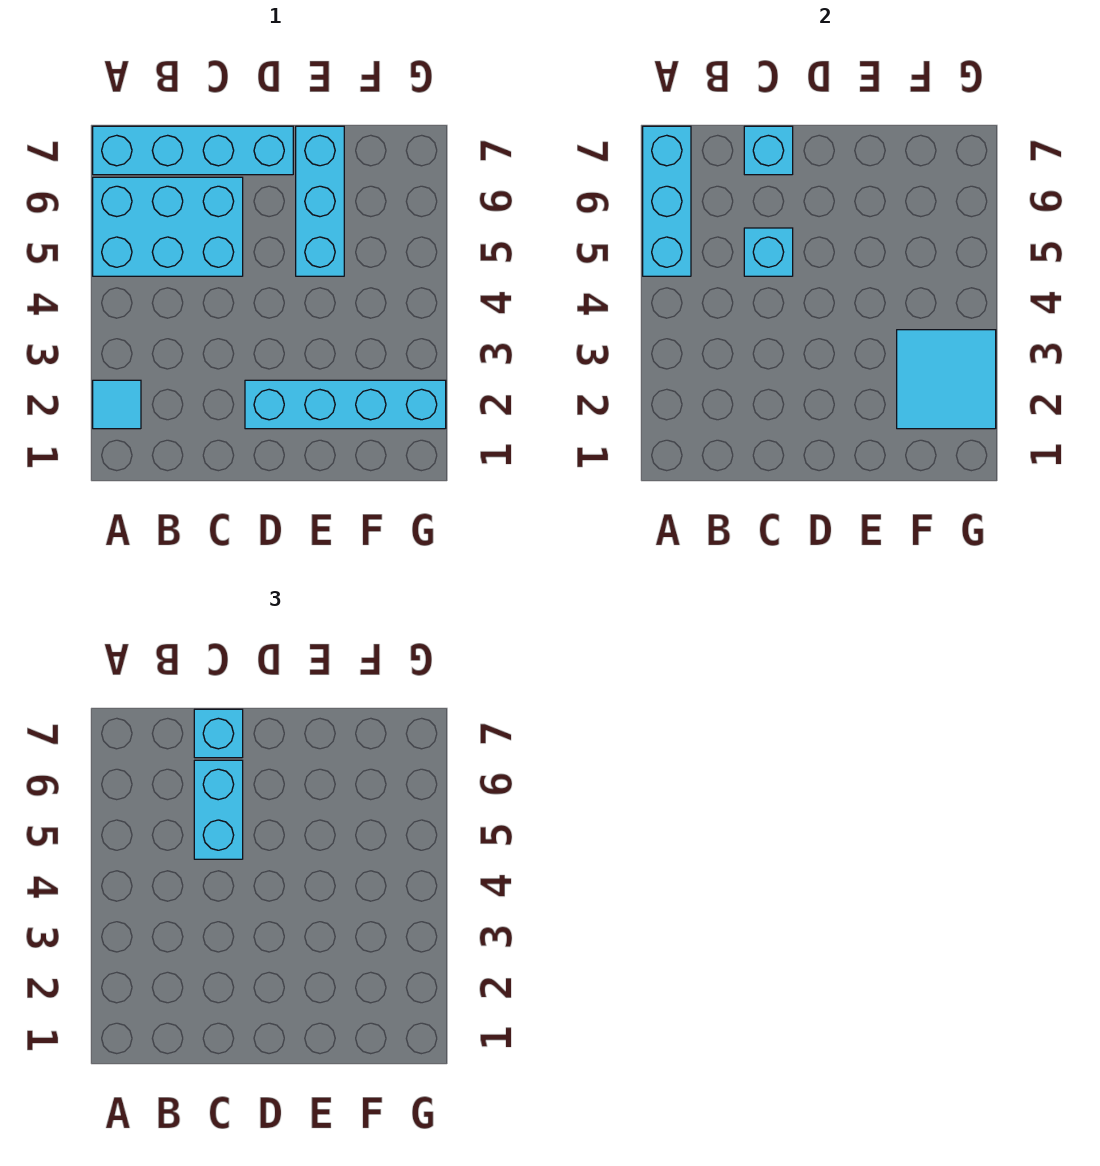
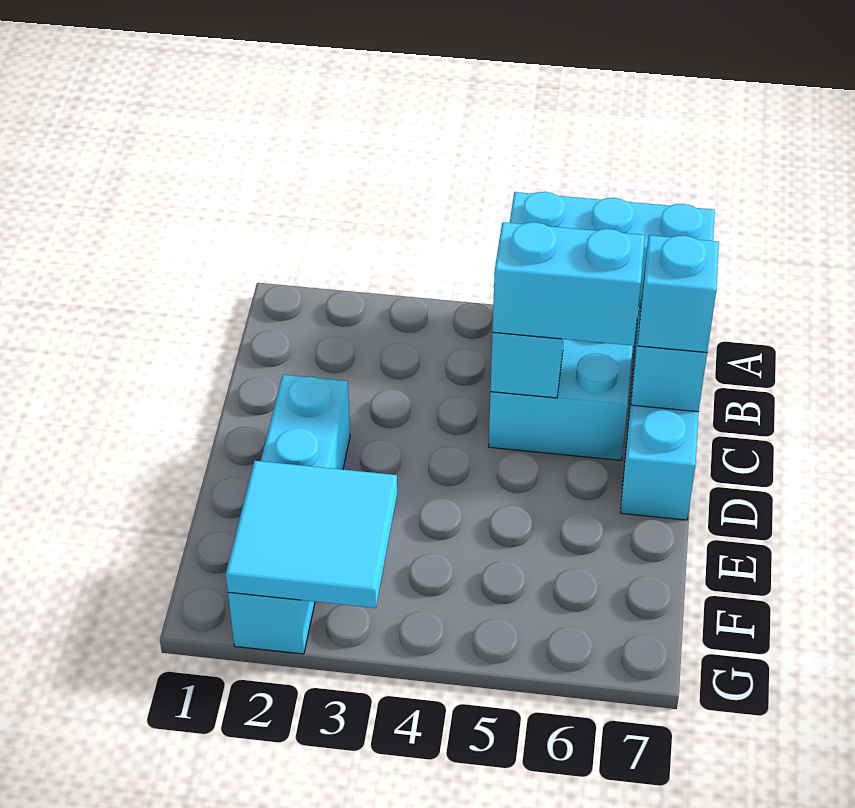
cyan tile A2 level 1 -> none
cyan brick E5:E7 level 1 -> none

